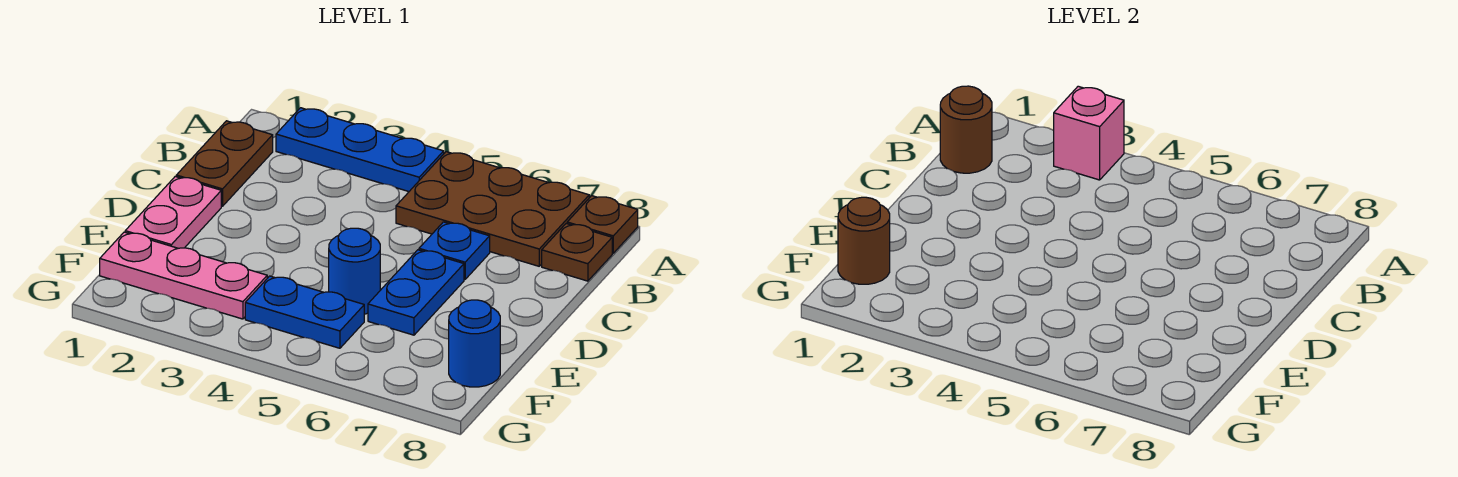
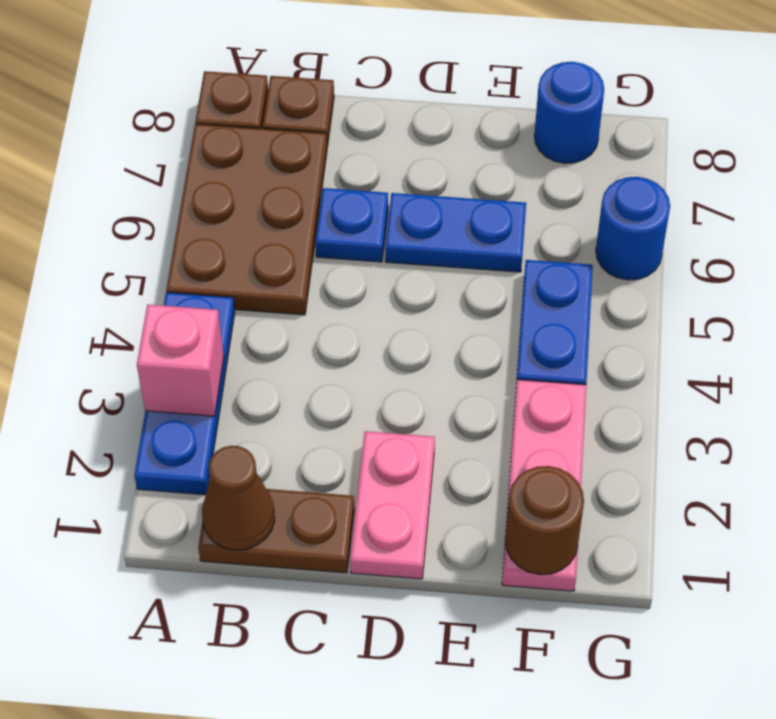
brown round brick B1 level 2 -> brown cone B1 level 2
pink plate D1:E1 level 1 -> pink plate D1:D2 level 1
blue round brick E5 level 1 -> blue round brick G6 level 1

